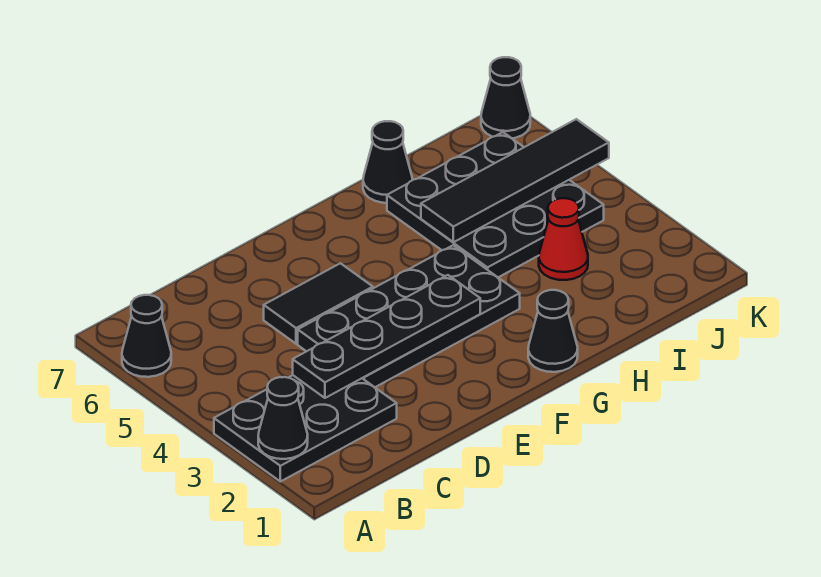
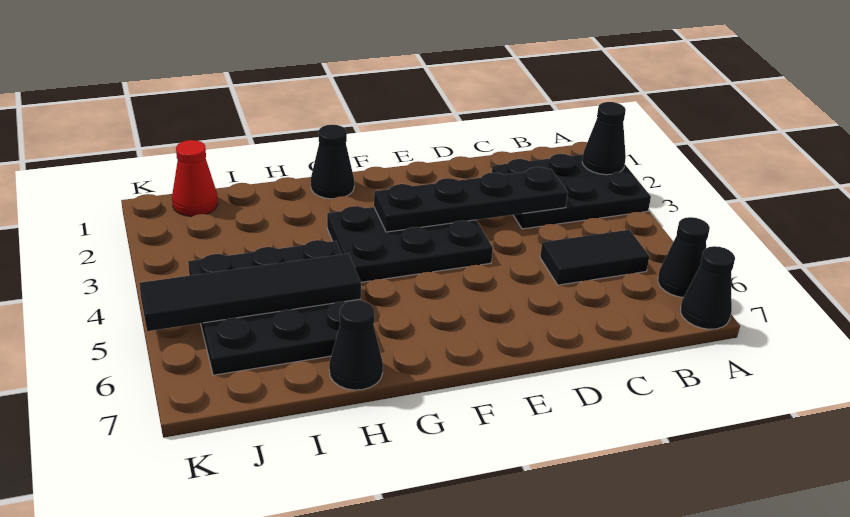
black plate D3:G4 level 1 -> black plate E3:G4 level 1
black tile D5:E5 level 1 -> black tile B5:C5 level 1
red cone I3 level 1 -> red cone J1 level 1
black cone K7 level 1 -> black cone A7 level 1

